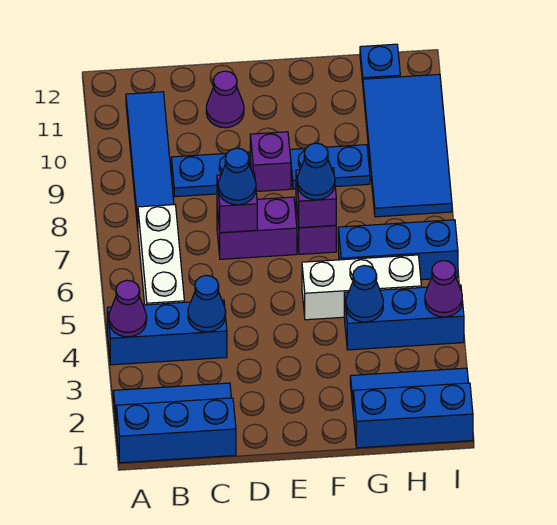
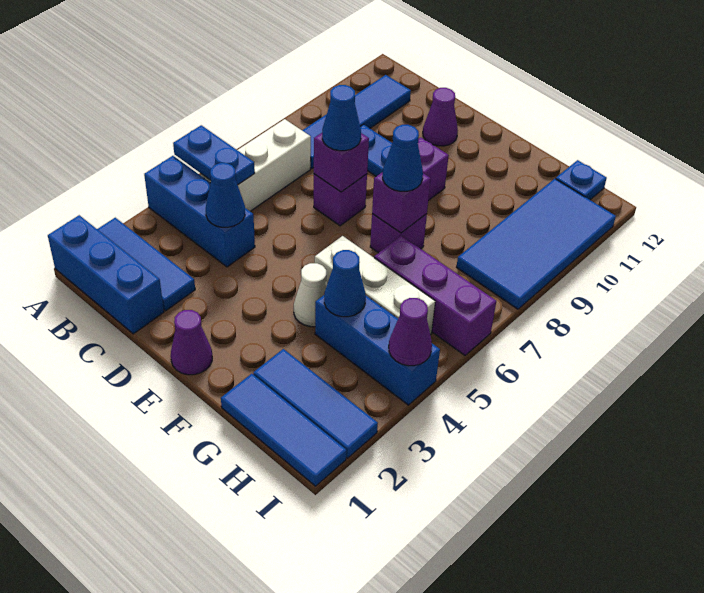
purple cone A4 level 2 -> purple cone E1 level 1
purple brick D7:E7 level 1 -> purple brick D7 level 1
none -> white cone F4 level 1
blue plate F9:G9 level 1 -> blue plate A5:B5 level 2
blue brick G1:I1 level 1 -> blue tile G1:I1 level 1
blue brick G6:I6 level 1 -> purple brick G6:I6 level 1

